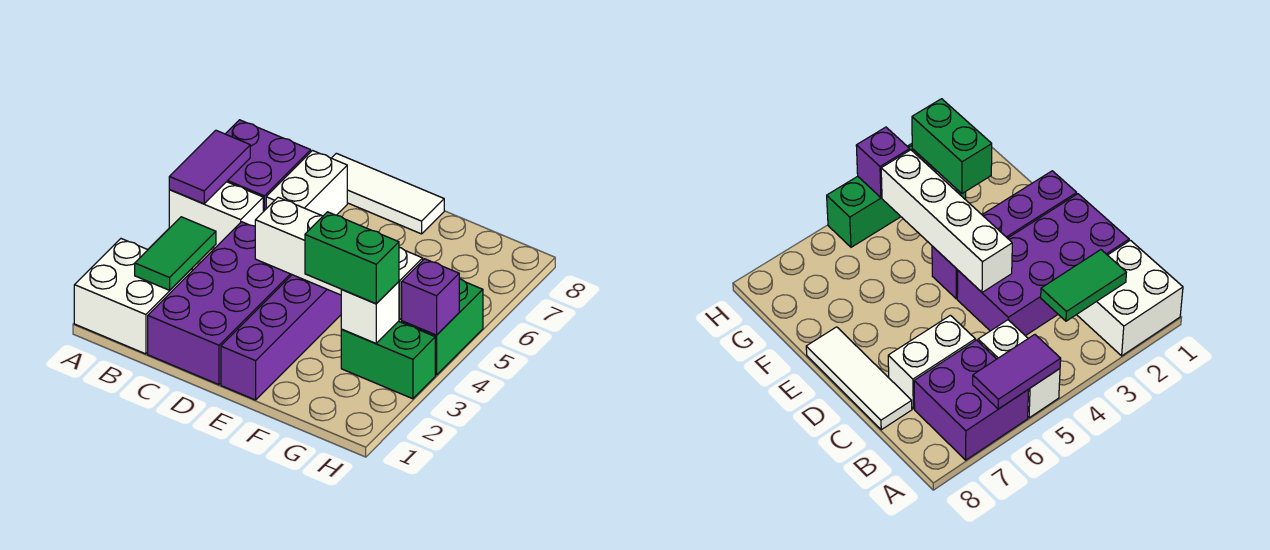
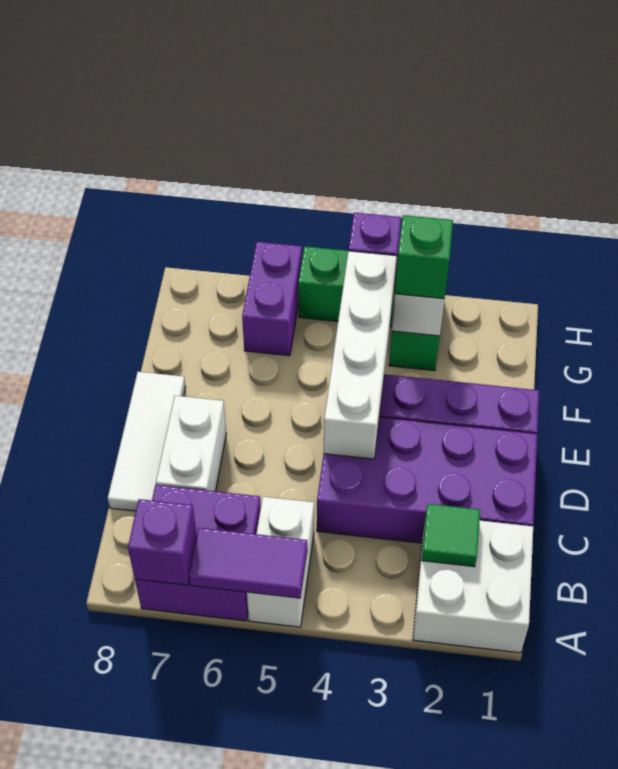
none -> purple brick A7 level 2
green tile B2:B3 level 2 -> green tile B2 level 2
white brick C6:C7 level 1 -> white brick C7:D7 level 1
green brick F3:G3 level 3 -> green brick G3 level 3
none -> purple brick G6:H6 level 1

